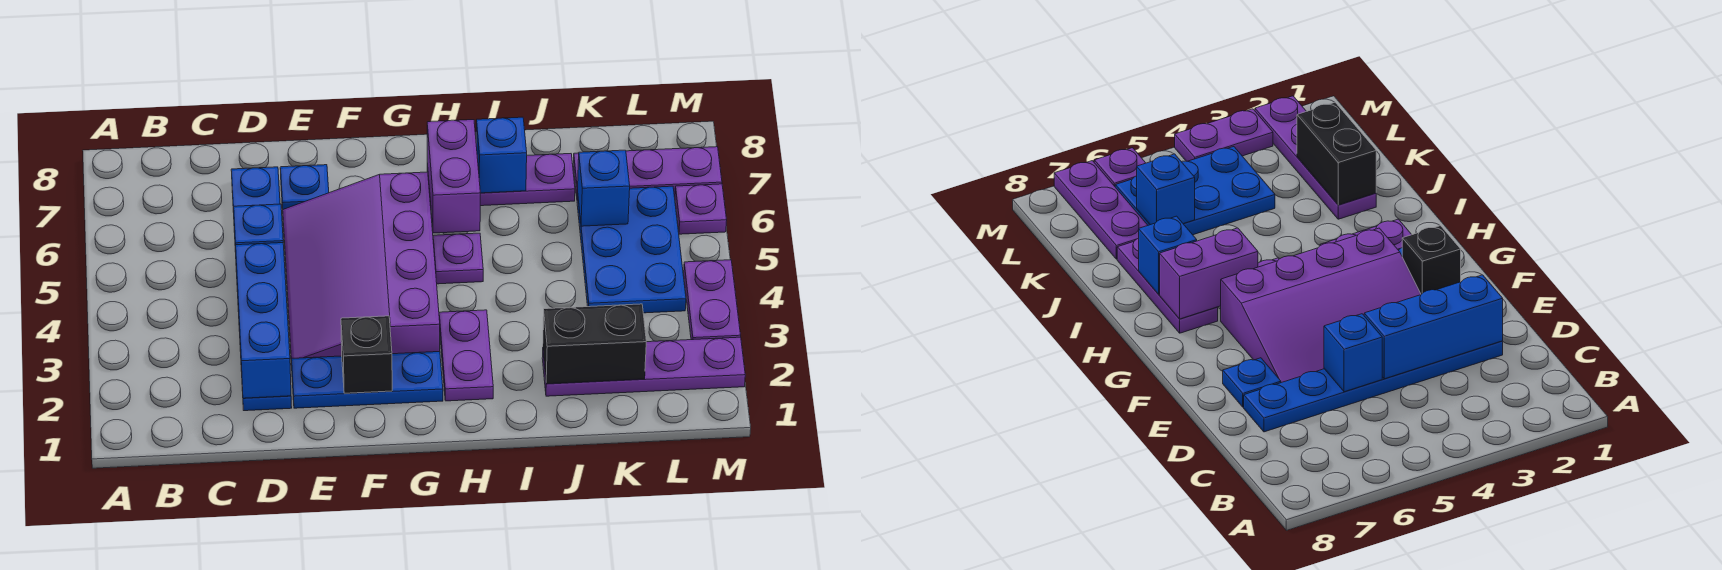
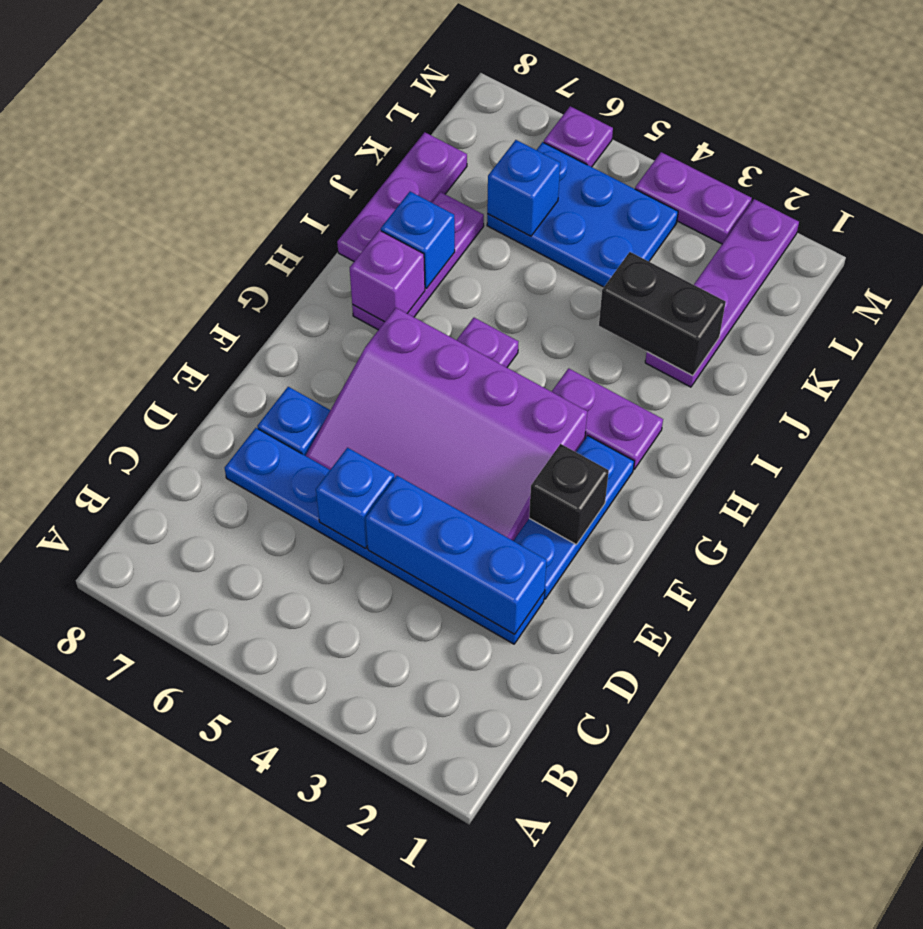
purple brick H6:H7 level 2 -> purple brick H7 level 2
black brick J2:K2 level 2 -> black brick J2:J3 level 2
purple plate K7:M7 level 1 -> purple plate I8:K8 level 1

